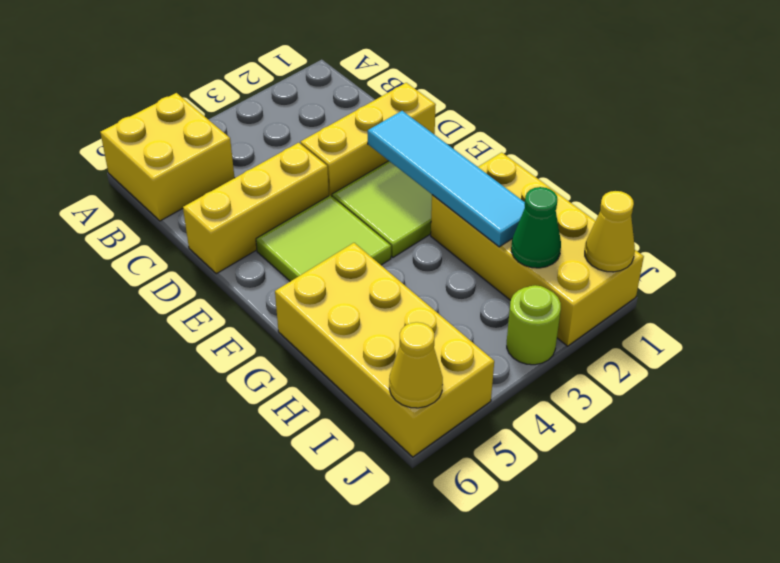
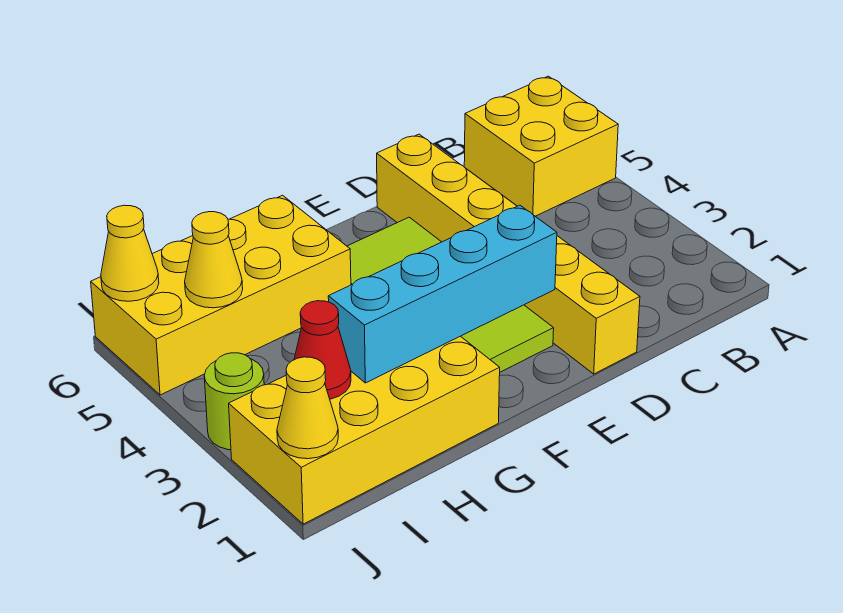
cyan tile E2:H2 level 2 -> cyan brick E2:H2 level 2
green cone I2 level 2 -> red cone I2 level 2
none -> yellow cone I5 level 2

